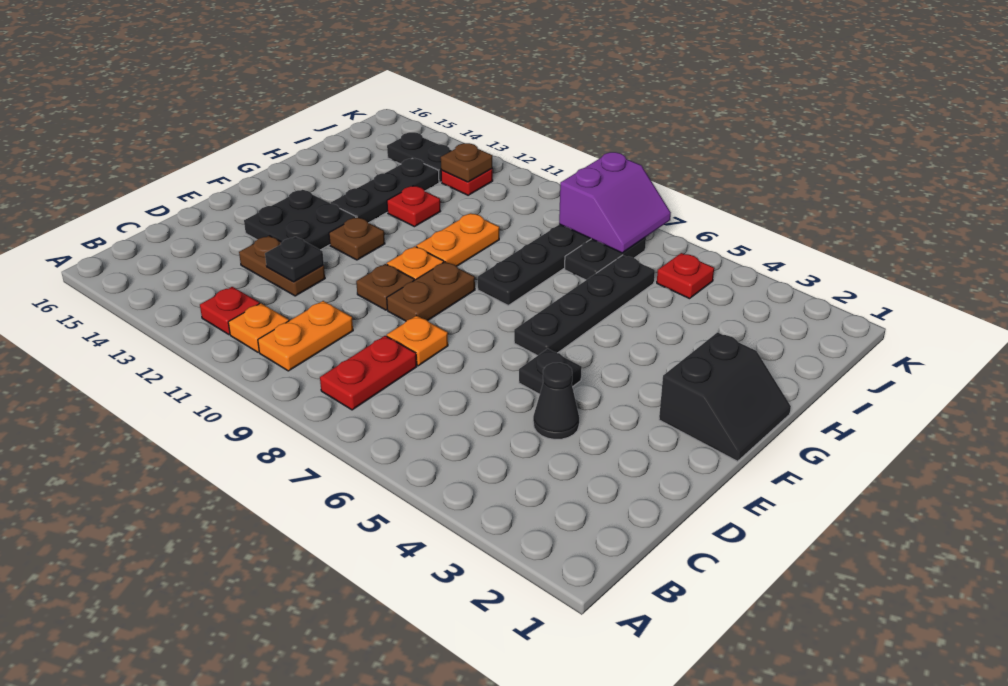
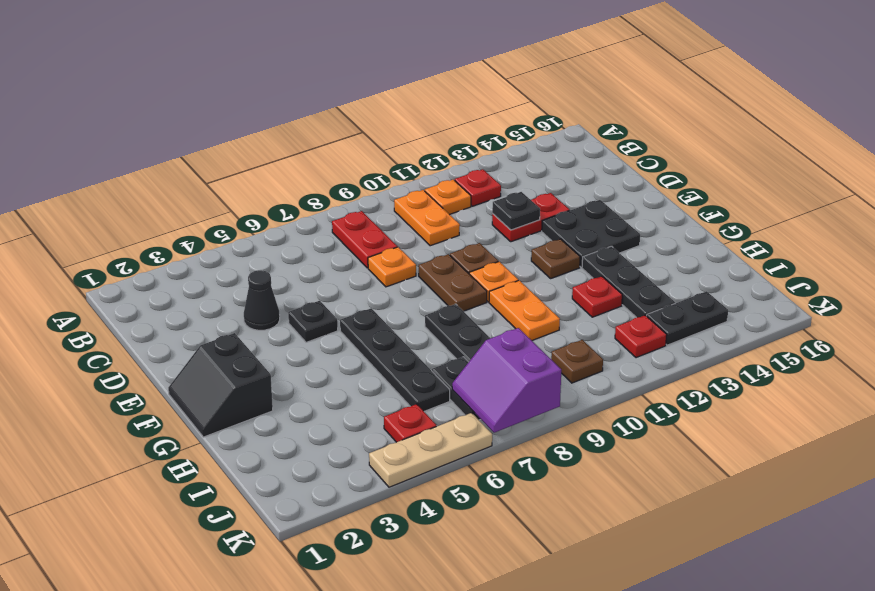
brown plate D12:D13 level 1 -> red plate D12:D13 level 1
brown plate J12 level 2 -> brown plate J10 level 1
none -> tan plate K4:K6 level 1

